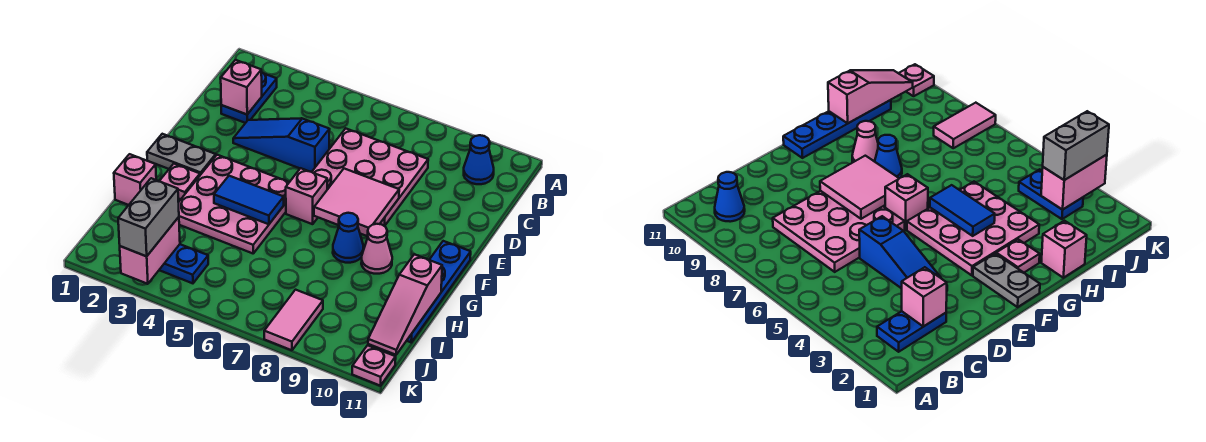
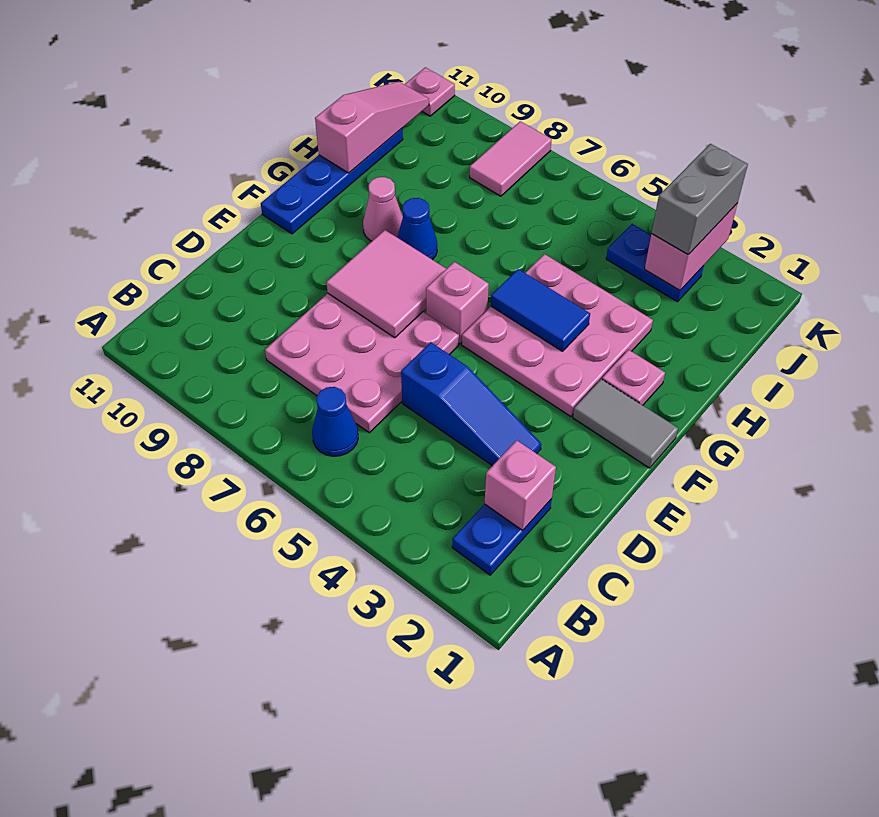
blue cone B10 level 1 -> blue cone B6 level 1
grey plate F1:F2 level 1 -> grey tile F1:F2 level 1
pink brick H1 level 1 -> none

